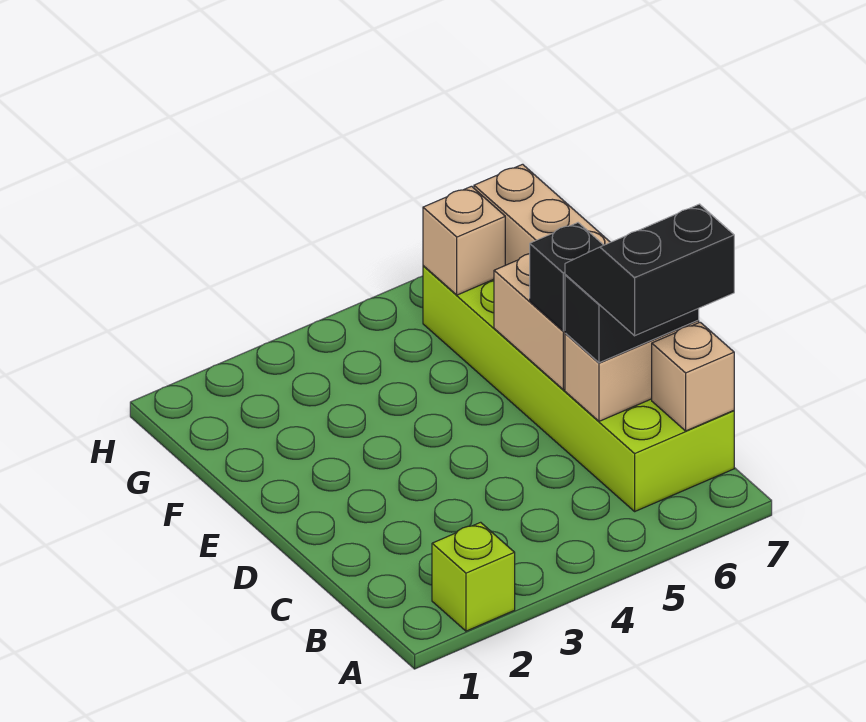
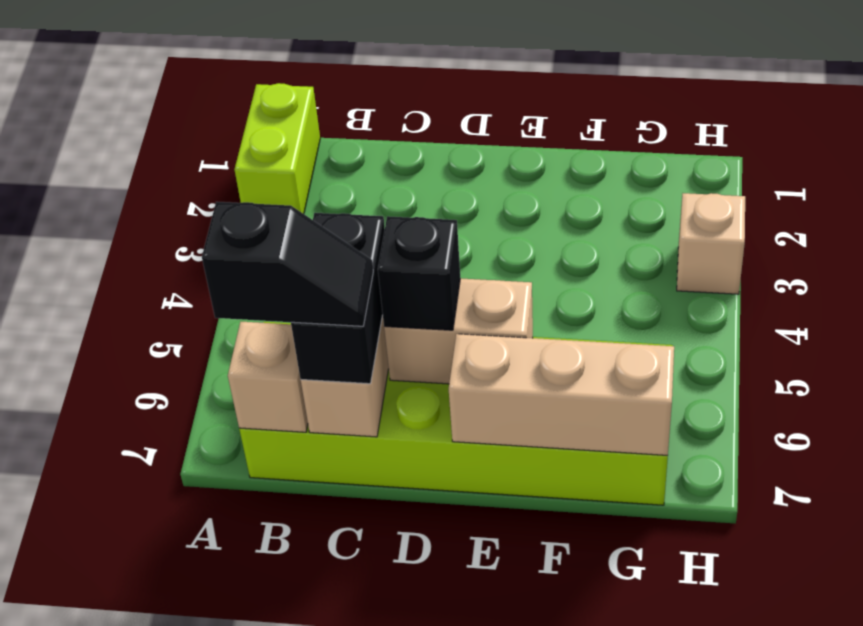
lime brick A2 level 1 -> lime brick A1:A2 level 1
black slope B6:C7 level 4 top B -> black slope B7:C7 level 4 top B
tan brick G6 level 2 -> tan brick H3 level 1

